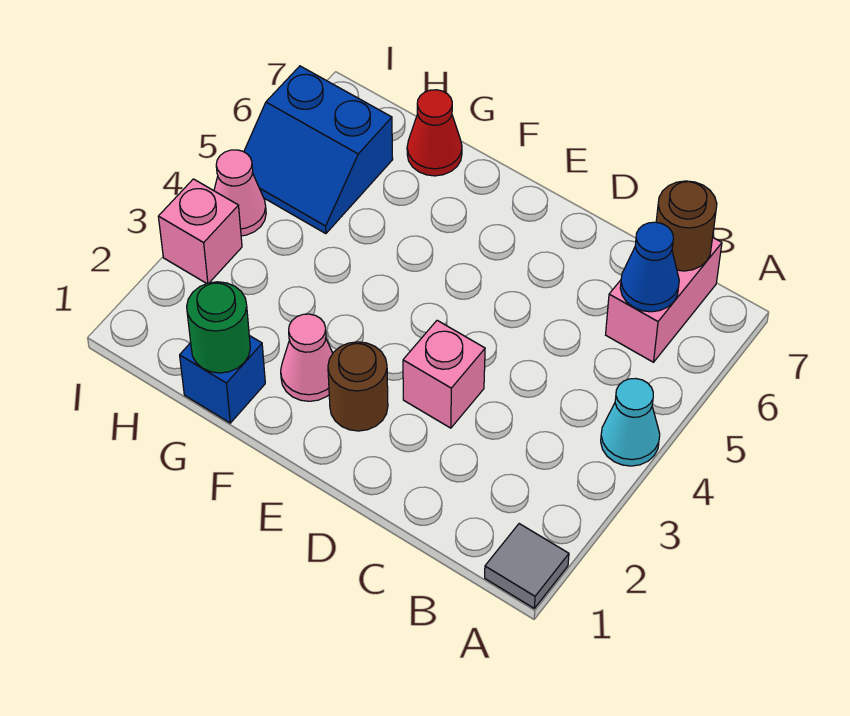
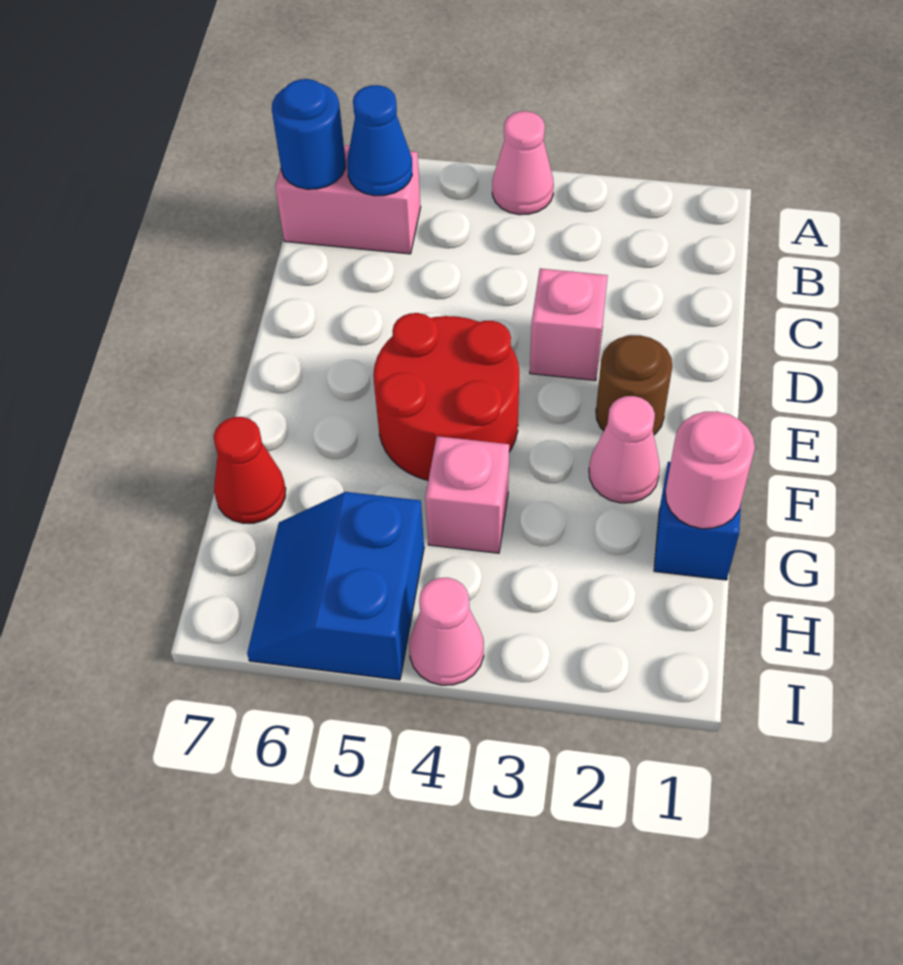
grey tile A1 level 1 -> none
cyan cone A4 level 1 -> pink cone A4 level 1
brown round brick B7 level 2 -> blue round brick B7 level 2
none -> red round brick E4:F5 level 1
green round brick G1 level 2 -> pink round brick G1 level 2
blue slope H5:I6 level 1 top 6 -> blue slope H5:I6 level 1 top 5
pink brick I3 level 1 -> pink brick G4 level 1

